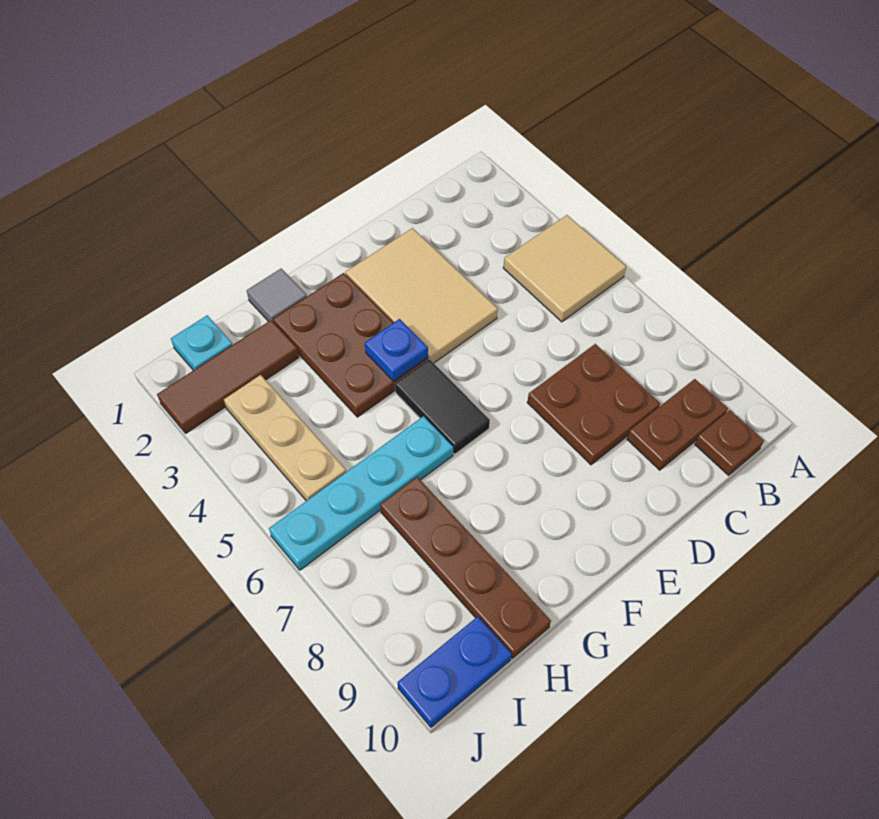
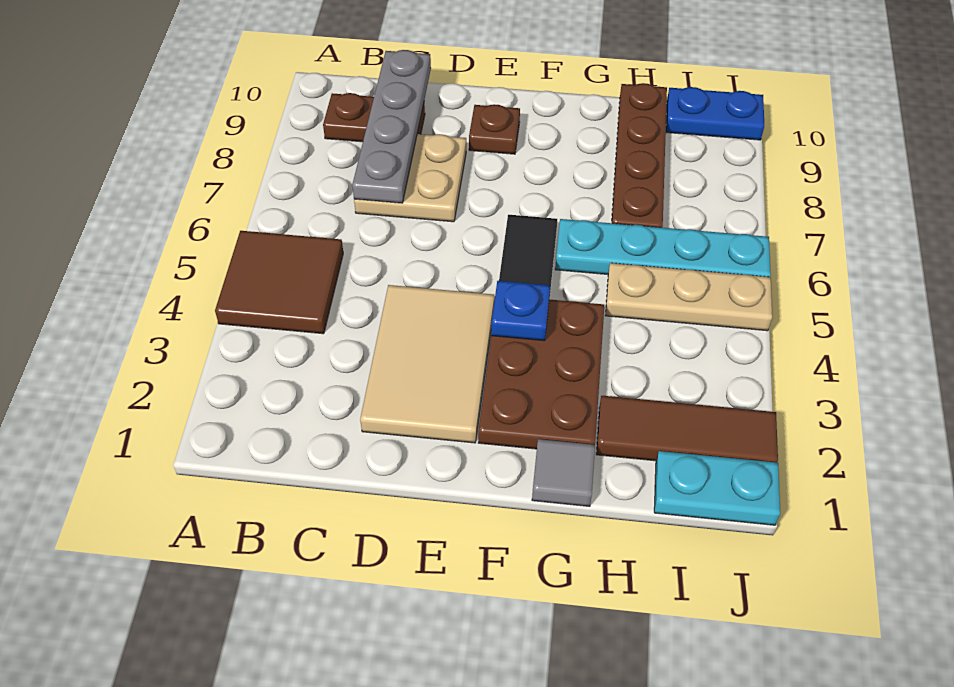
tan tile A4:B5 level 1 -> brown tile A4:B5 level 1
brown plate B10 level 1 -> brown plate E9 level 1
brown plate C7:D8 level 1 -> tan plate C7:D8 level 1
none -> grey plate C7:C10 level 2
cyan plate I1 level 1 -> cyan plate I1:J1 level 1
tan plate I3:I5 level 1 -> tan plate H5:J5 level 1

